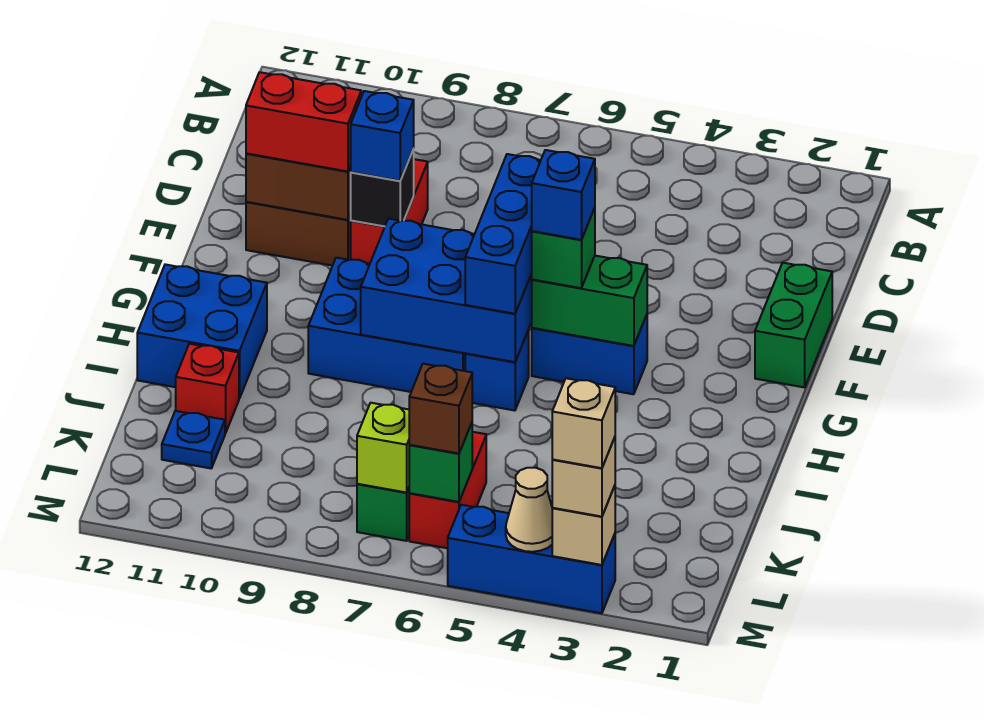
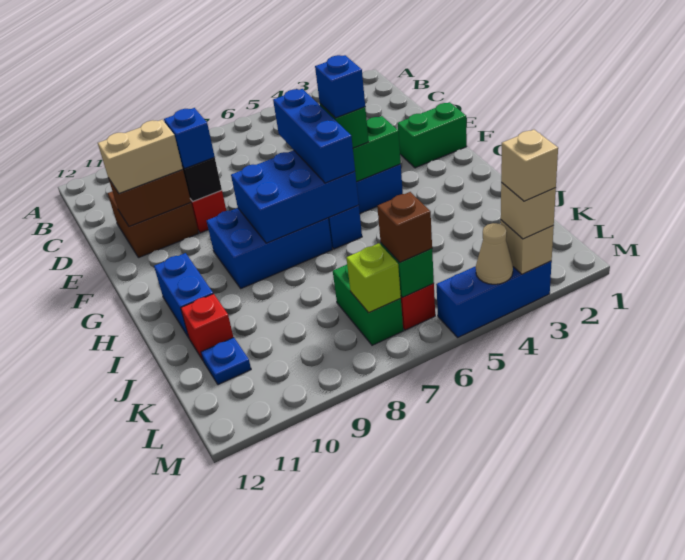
green brick E1:F1 level 1 -> green brick F1:F2 level 1
red brick E10:E11 level 3 -> tan brick E10:E11 level 3
blue brick H11:I12 level 1 -> blue brick H11:I11 level 1

